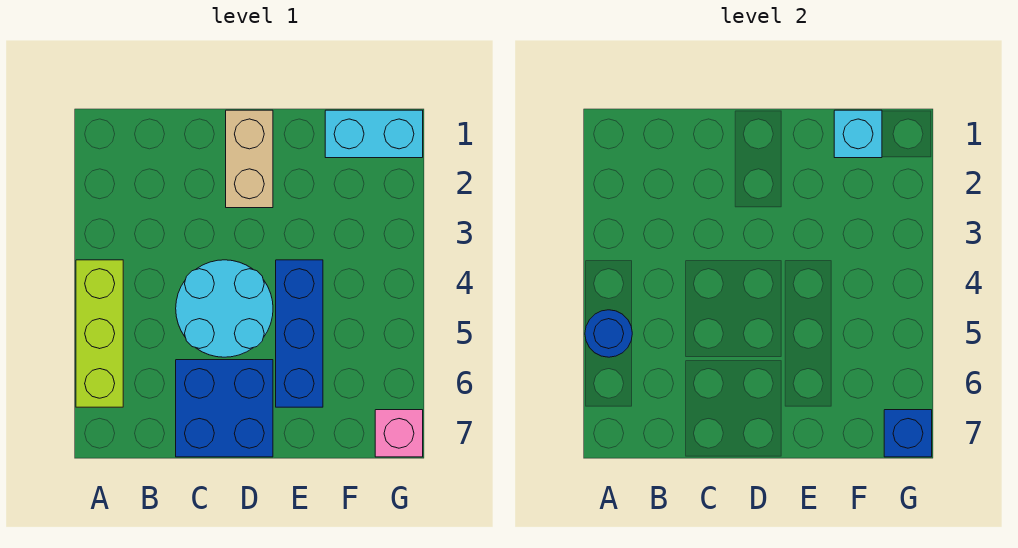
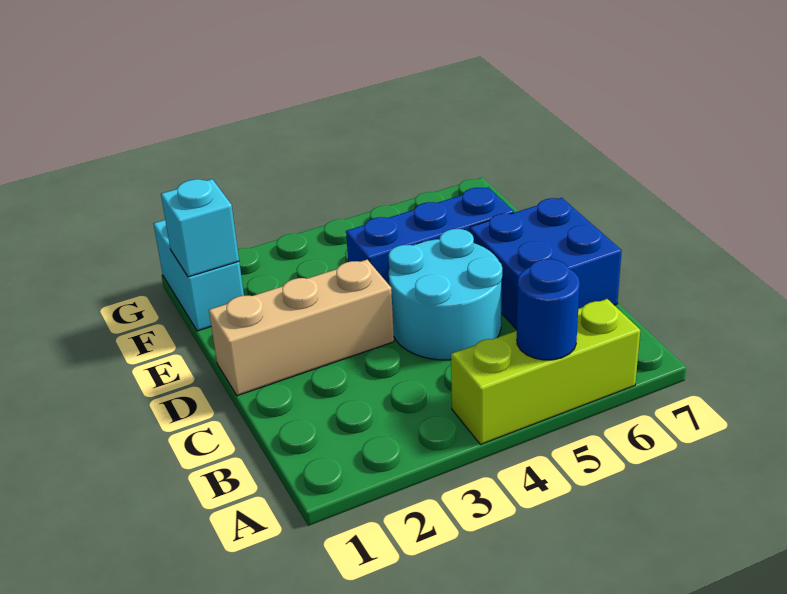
tan brick D1:D2 level 1 -> tan brick D1:D3 level 1
pink brick G7 level 1 -> none
blue brick G7 level 2 -> none

